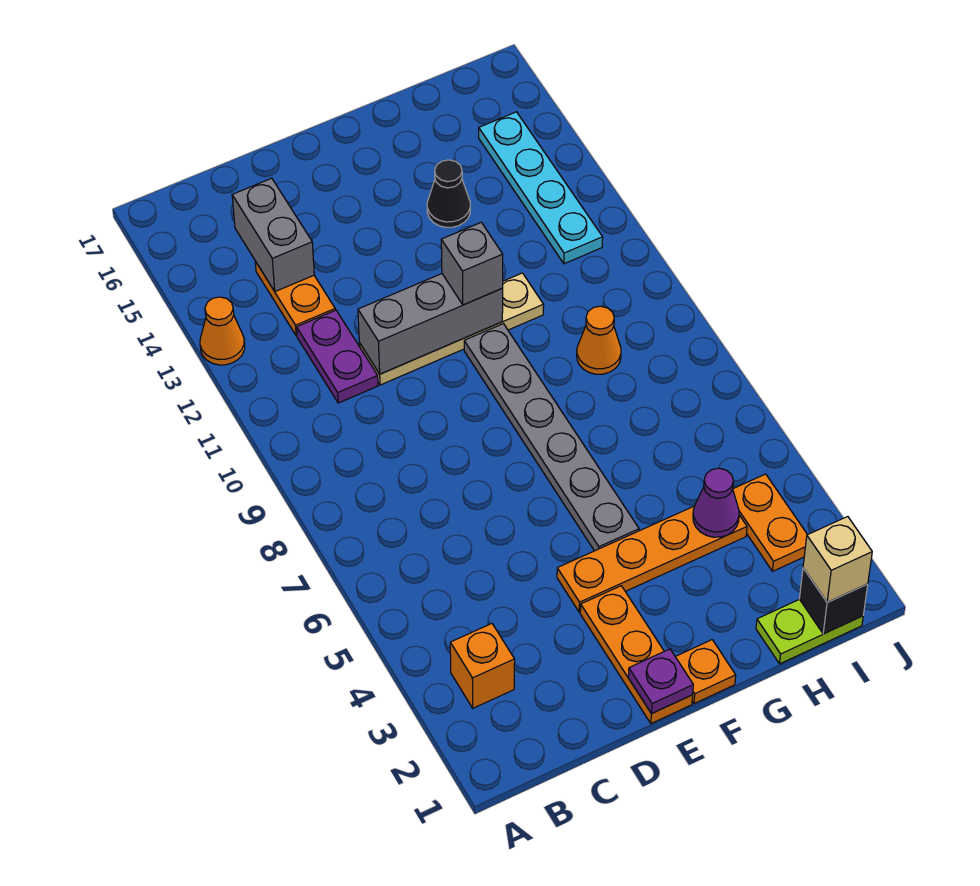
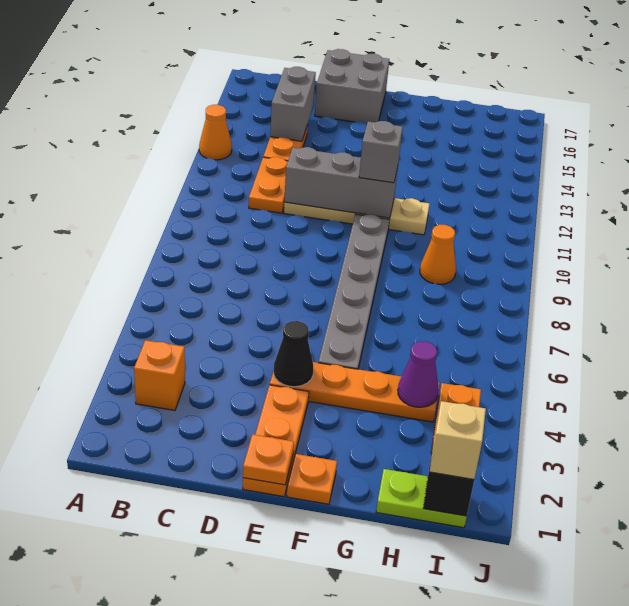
purple plate C11:C12 level 1 -> orange plate C11:C12 level 1
none -> grey brick D16:E17 level 1
purple plate E1 level 2 -> orange plate E1 level 2
black cone G14 level 1 -> black cone E4 level 2
cyan plate I12:I15 level 1 -> none

